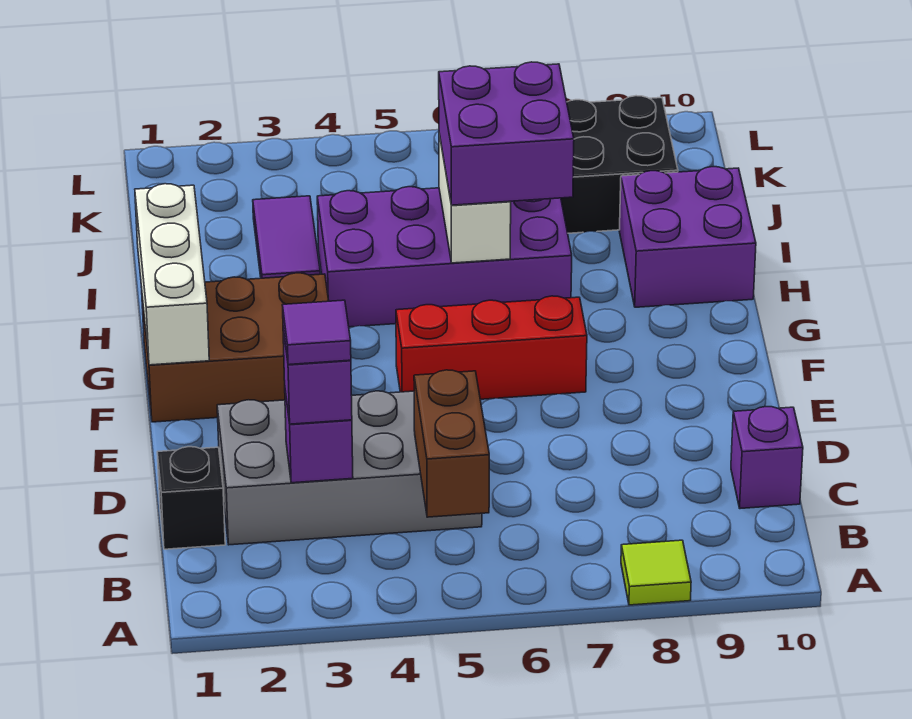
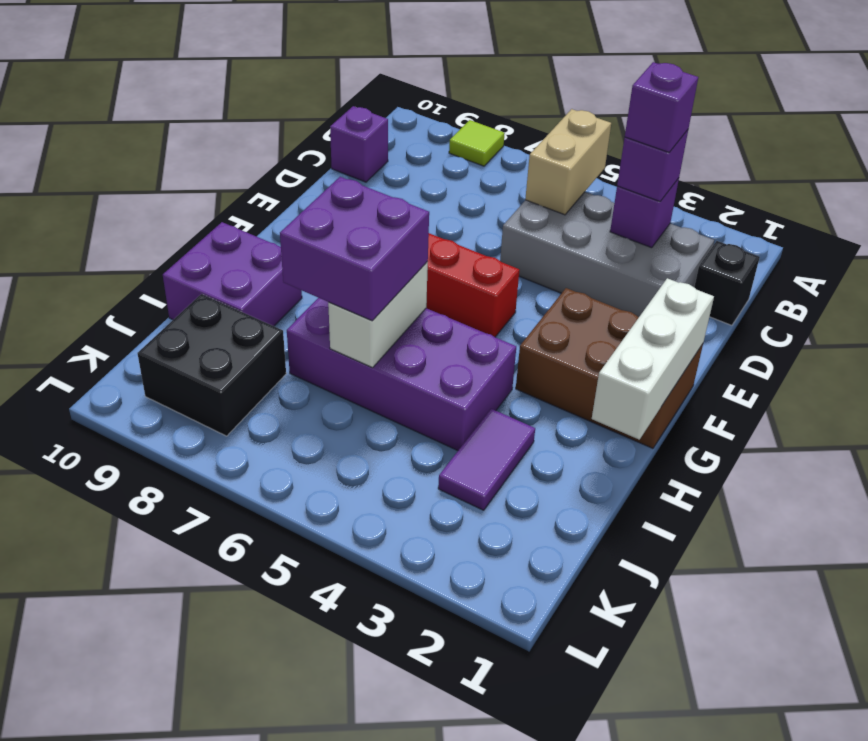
brown brick B5:C5 level 2 -> tan brick B5:C5 level 2
purple tile C3 level 4 -> purple brick C3 level 4

